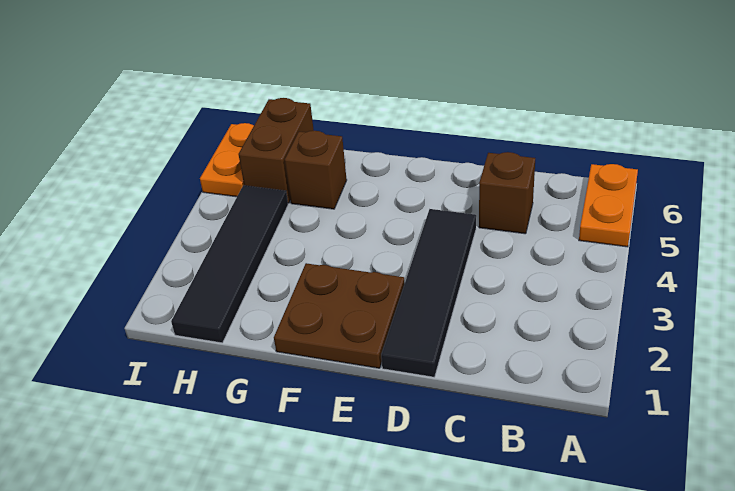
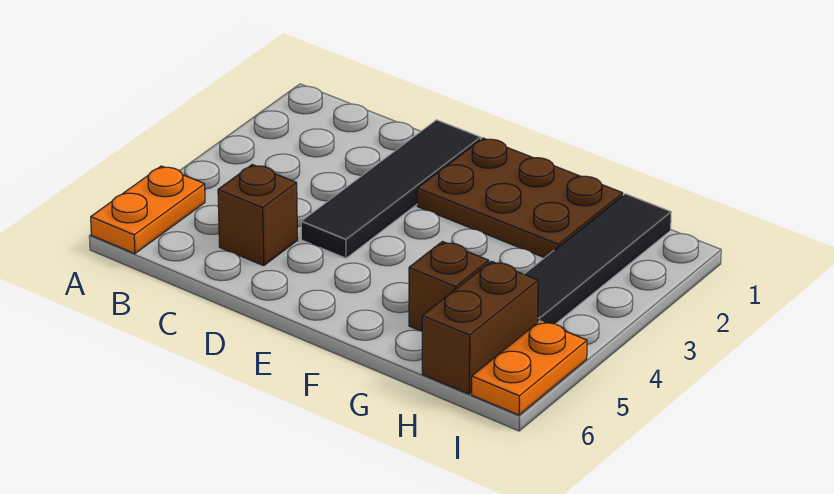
brown plate E1:F2 level 1 -> brown plate E1:G2 level 1

